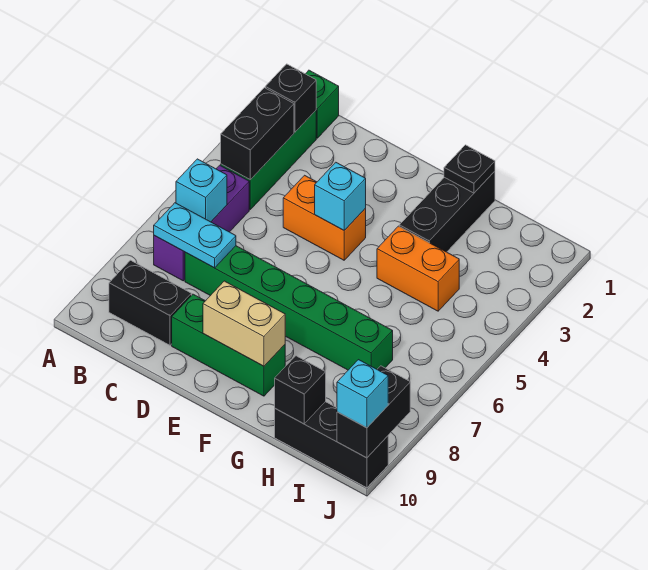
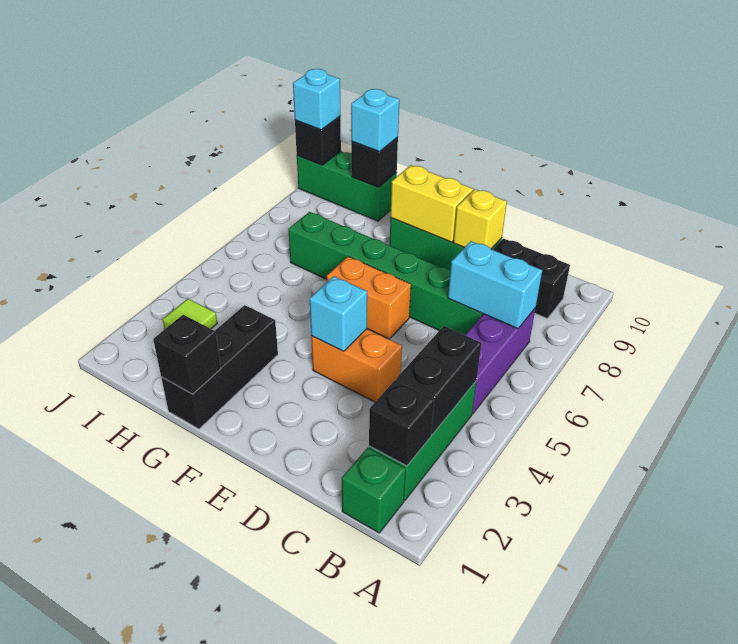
cyan brick B6 level 2 -> cyan brick H10 level 3
cyan plate B7:C7 level 2 -> cyan brick B7:C7 level 2
none -> yellow brick D9 level 2
tan brick E9:F9 level 2 -> yellow brick E9:F9 level 2
black plate G1 level 2 -> black brick G1 level 2
orange brick G4:H4 level 1 -> orange brick E6:F6 level 1
black brick H10:J10 level 1 -> green brick H10:J10 level 1
none -> lime tile I3 level 1
black brick J9:J10 level 2 -> black brick J10 level 2

